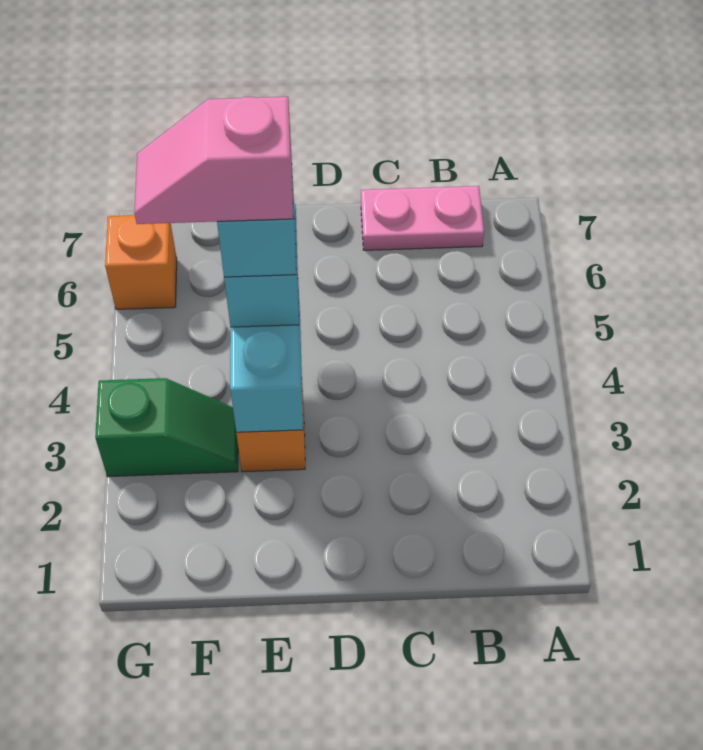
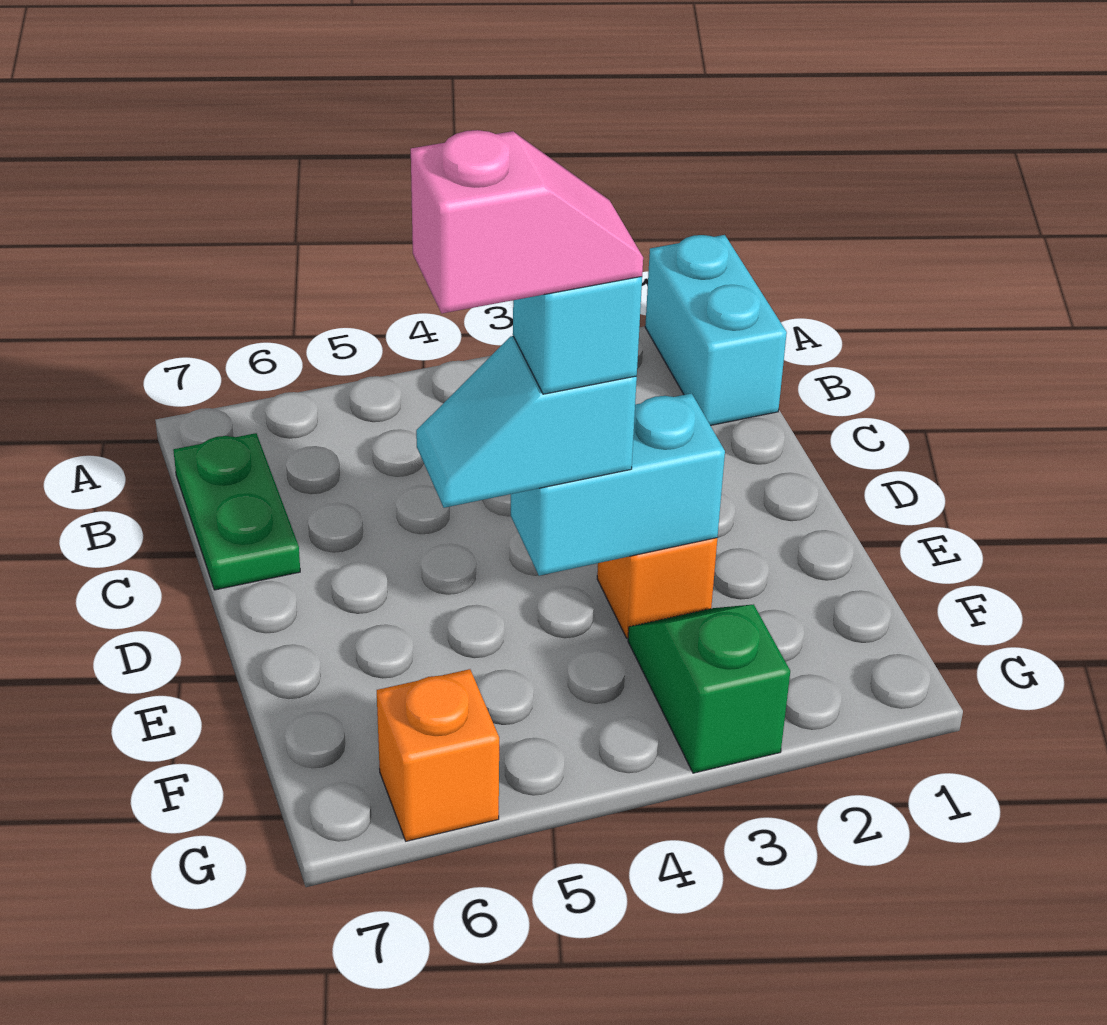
none -> cyan brick A1:B1 level 1
pink plate B7:C7 level 1 -> green plate B7:C7 level 1
pink slope E4:F4 level 5 top E -> pink slope E4:E5 level 5 top 5

